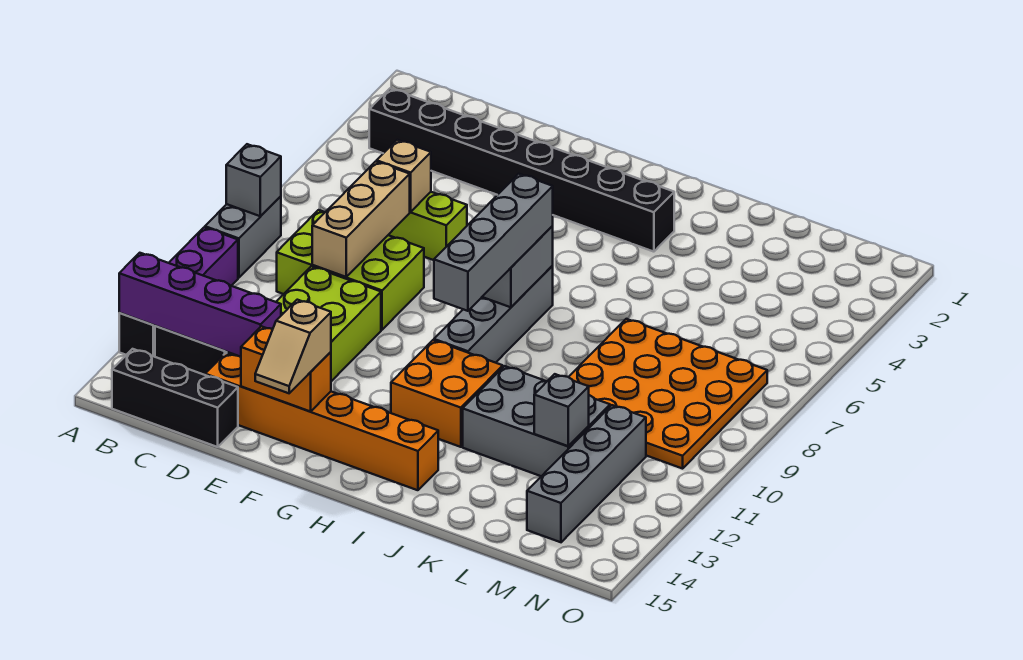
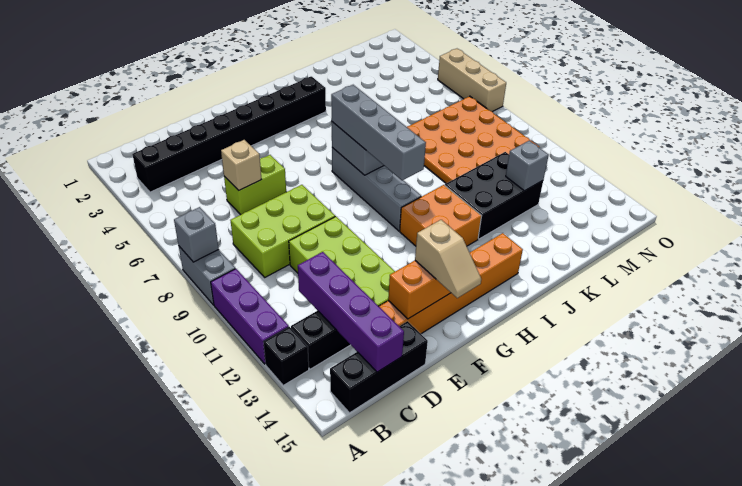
purple brick A13:D13 level 2 -> purple brick C12:C15 level 2
tan brick D7:D9 level 2 -> tan brick O5:O7 level 1
grey brick J11:L12 level 1 -> black brick J11:L12 level 1
grey brick M11:M14 level 1 -> none

